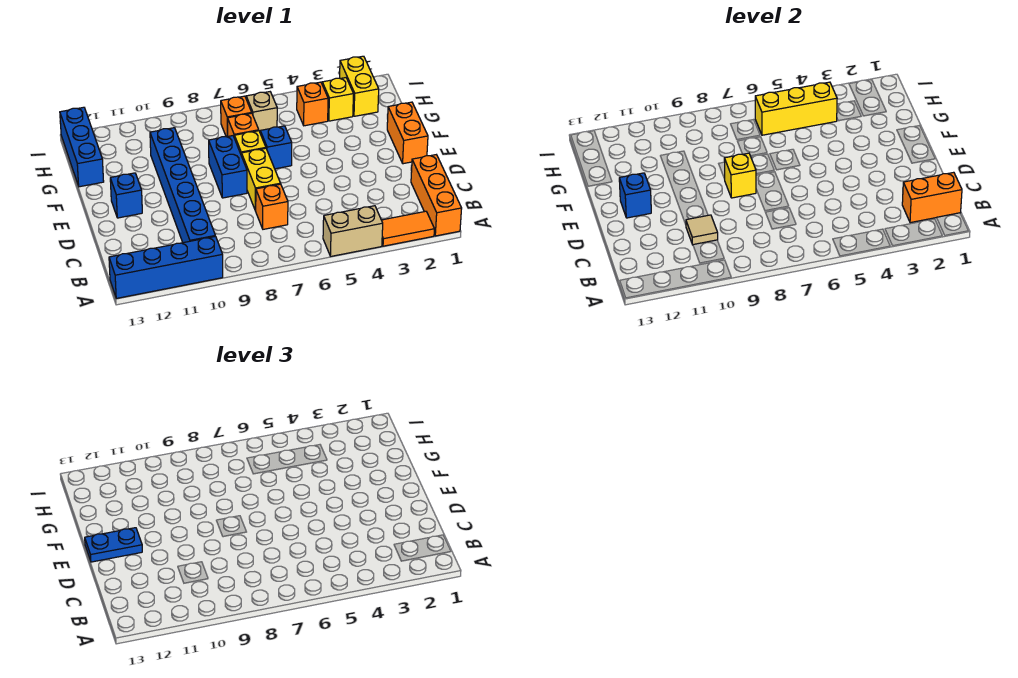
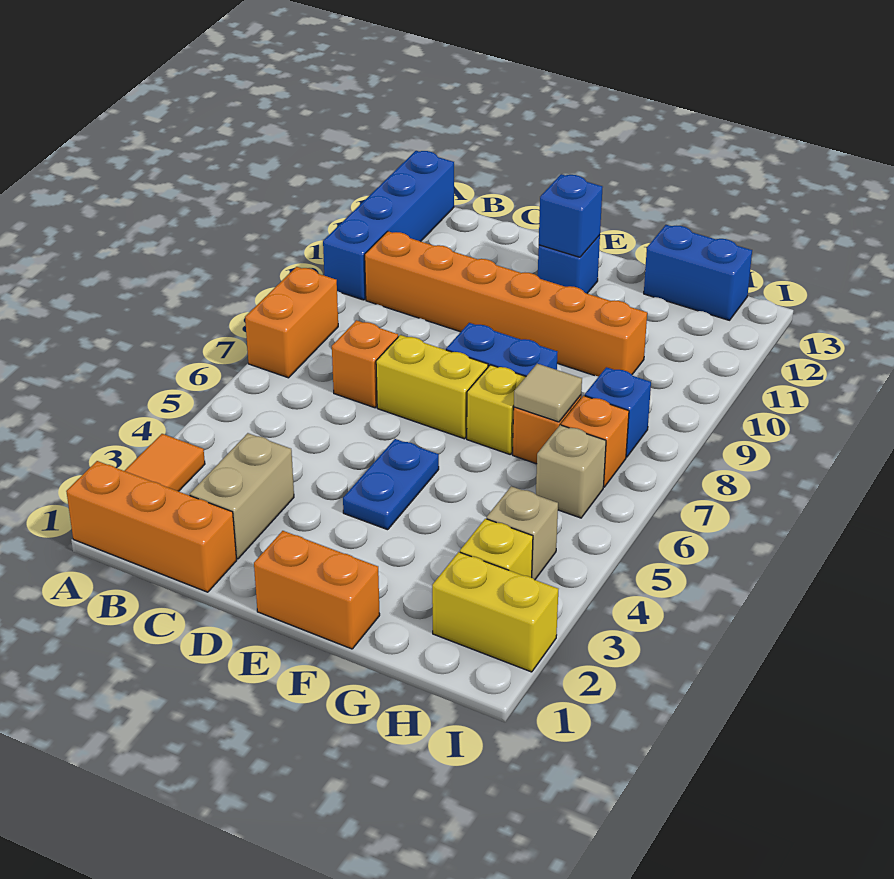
tan brick A4:A5 level 1 -> tan brick C2:C3 level 1
orange brick B1:B2 level 2 -> orange brick A7:A8 level 1
blue brick B10:G10 level 1 -> orange brick B10:G10 level 1
tan tile C10 level 2 -> tan tile G7 level 2
yellow brick E8 level 2 -> none
blue plate E12:E13 level 3 -> blue plate E4:E5 level 1
blue brick F6 level 1 -> blue brick H8 level 1
blue brick G13:I13 level 1 -> blue brick G13:H13 level 1
orange brick H4 level 1 -> tan brick H4 level 1
yellow brick H4:H6 level 2 -> none

